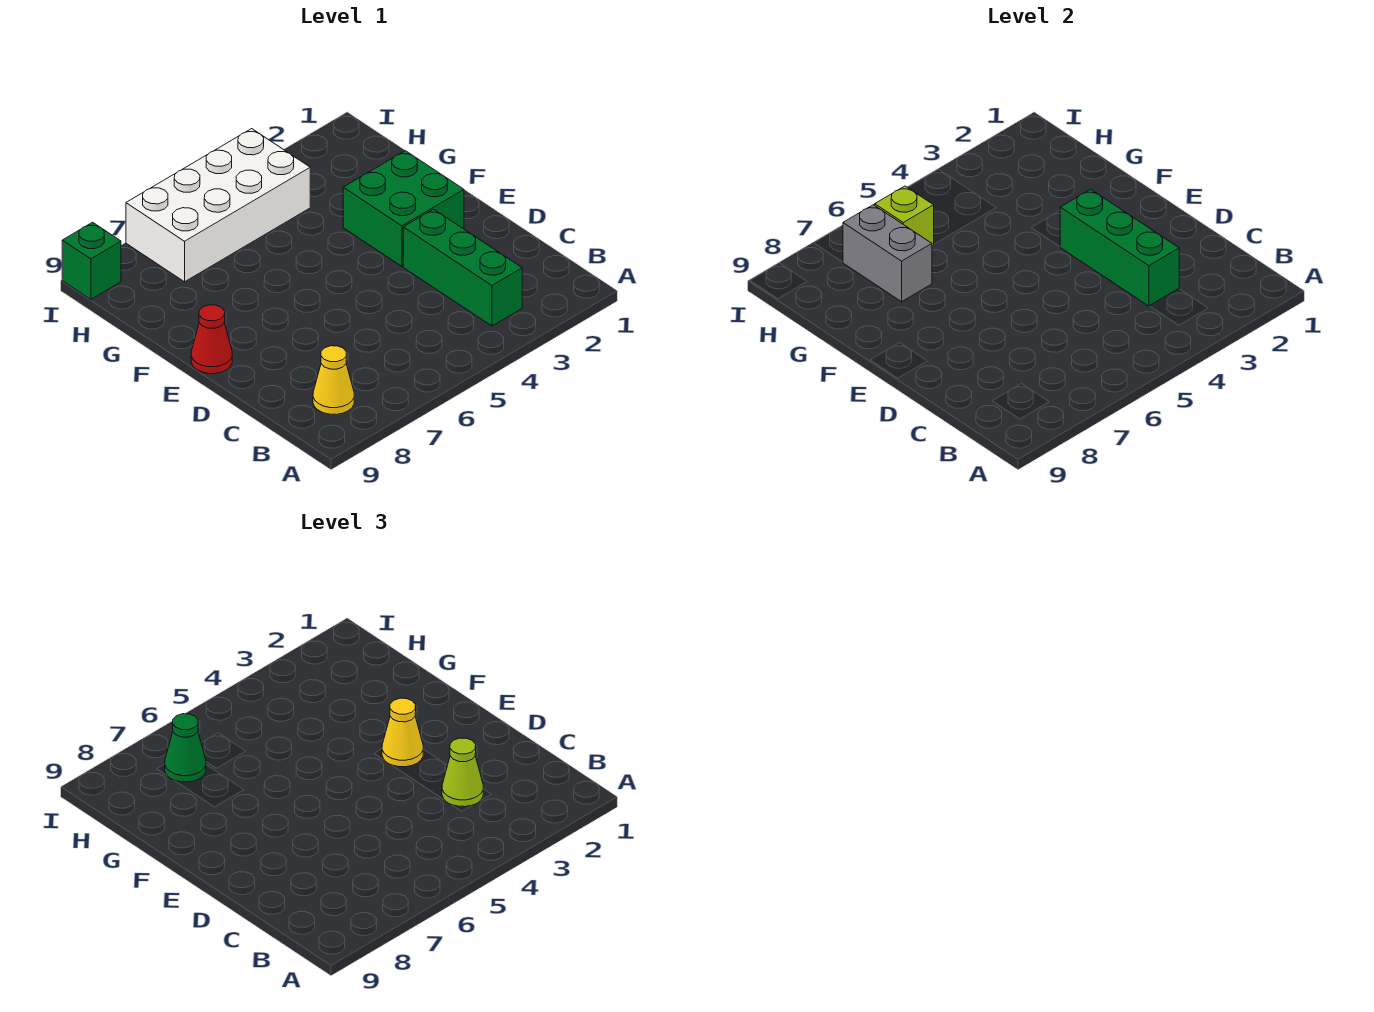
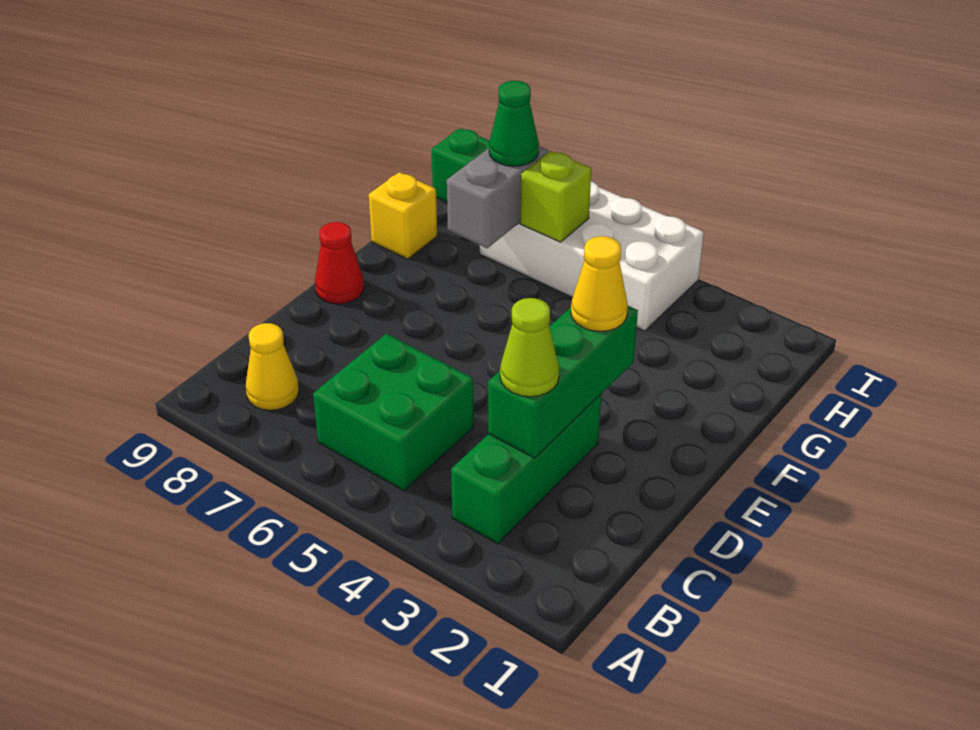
green brick E2:F3 level 1 -> green brick B5:C6 level 1
none -> yellow brick G9 level 1

